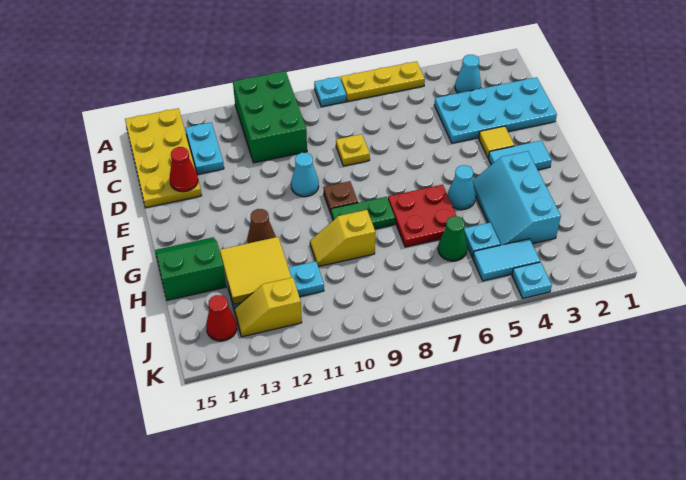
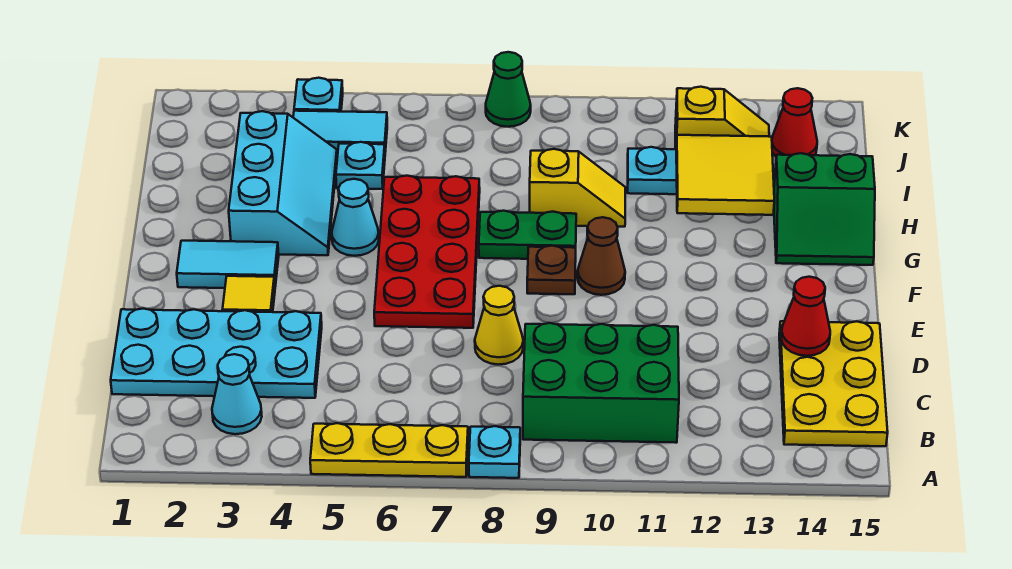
green brick A10:C11 level 1 -> green brick B9:C11 level 1
yellow plate A14:D15 level 1 -> yellow plate B14:D15 level 1
cyan plate B13:C13 level 1 -> none
yellow plate D8 level 1 -> yellow cone D8 level 1
cyan cone E10 level 1 -> none
red plate G6:H7 level 1 -> red plate E6:H7 level 1
brown cone G12 level 1 -> brown cone F10 level 1
green cone I6 level 1 -> green cone K8 level 1

